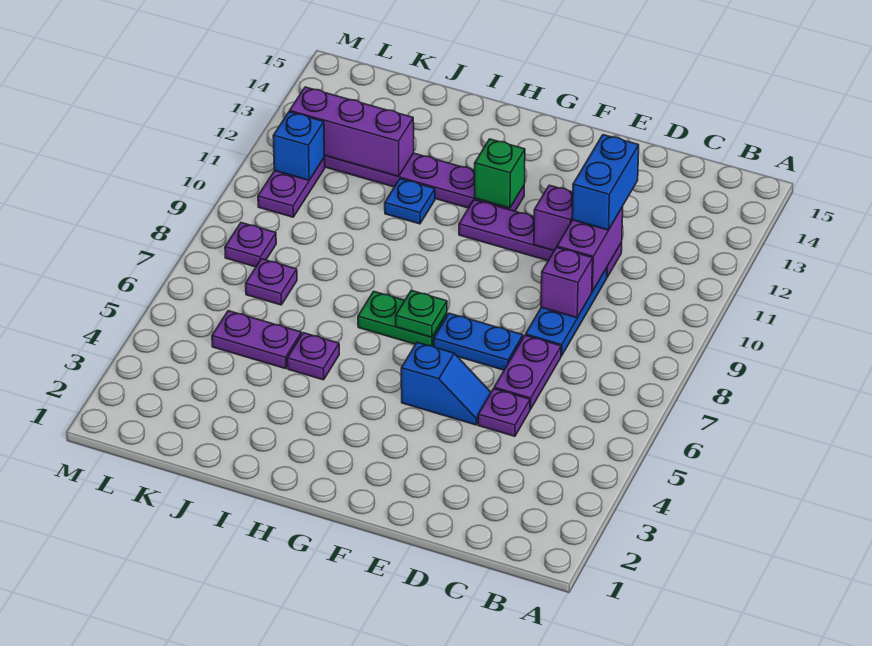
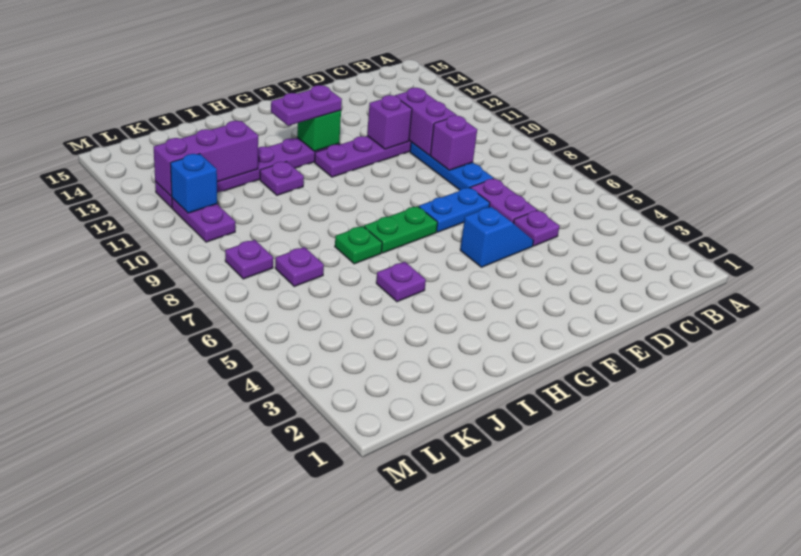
blue brick D11:D12 level 3 -> none
green plate G7 level 2 -> green plate I7 level 1
blue plate I11 level 1 -> purple plate I11 level 1
purple plate J5:K5 level 1 -> purple plate G12:H12 level 3

